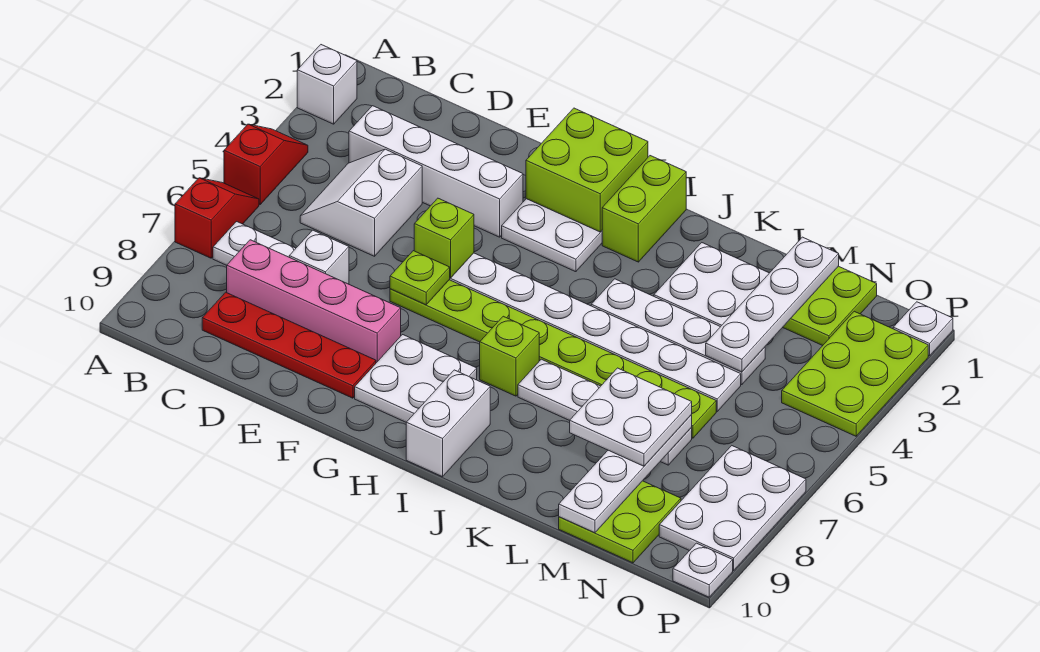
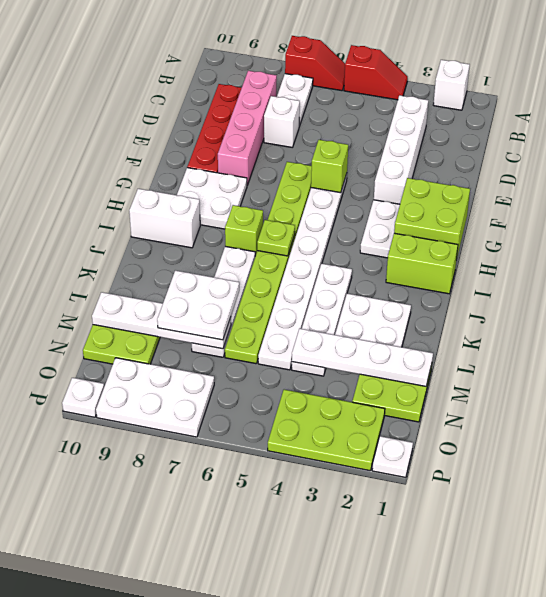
white slope C4:D5 level 1 top D -> none
lime plate F6 level 2 -> lime plate I6 level 2

